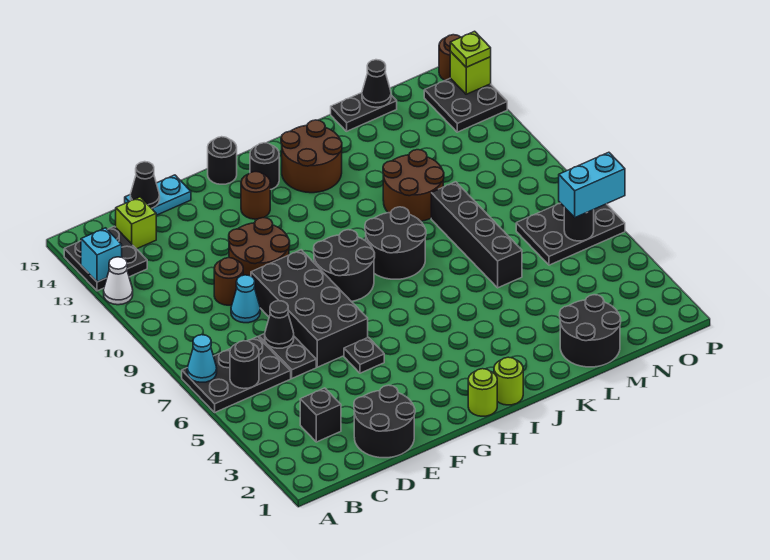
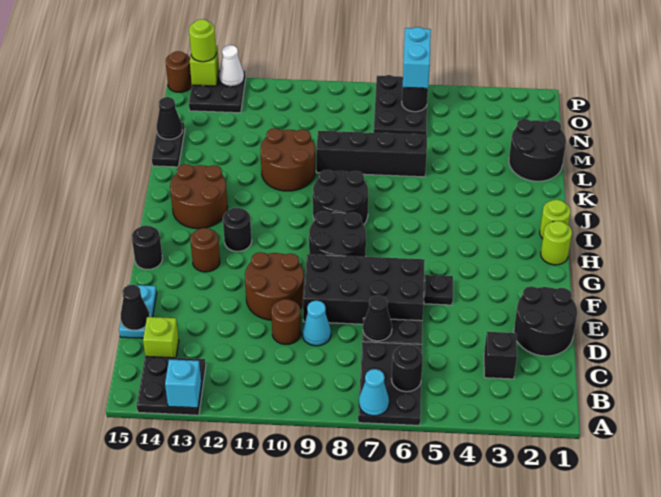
white cone A12 level 1 -> white cone P13 level 2
black round brick H14 level 1 -> black round brick H12 level 1
lime plate P14 level 3 -> lime round brick P14 level 3

